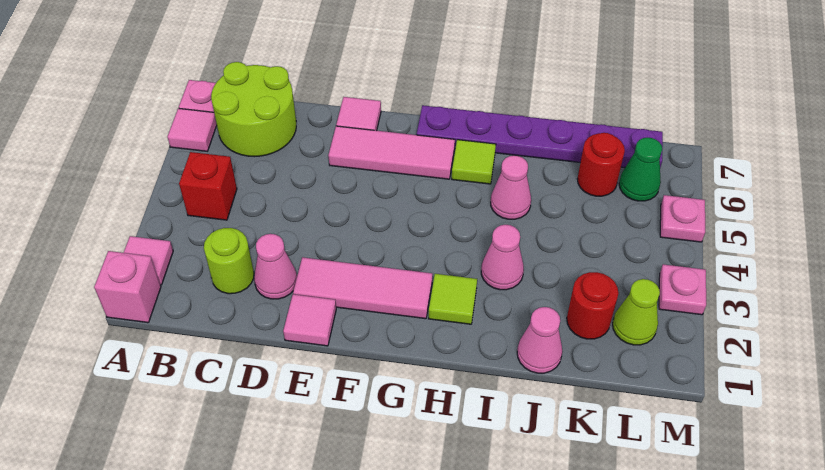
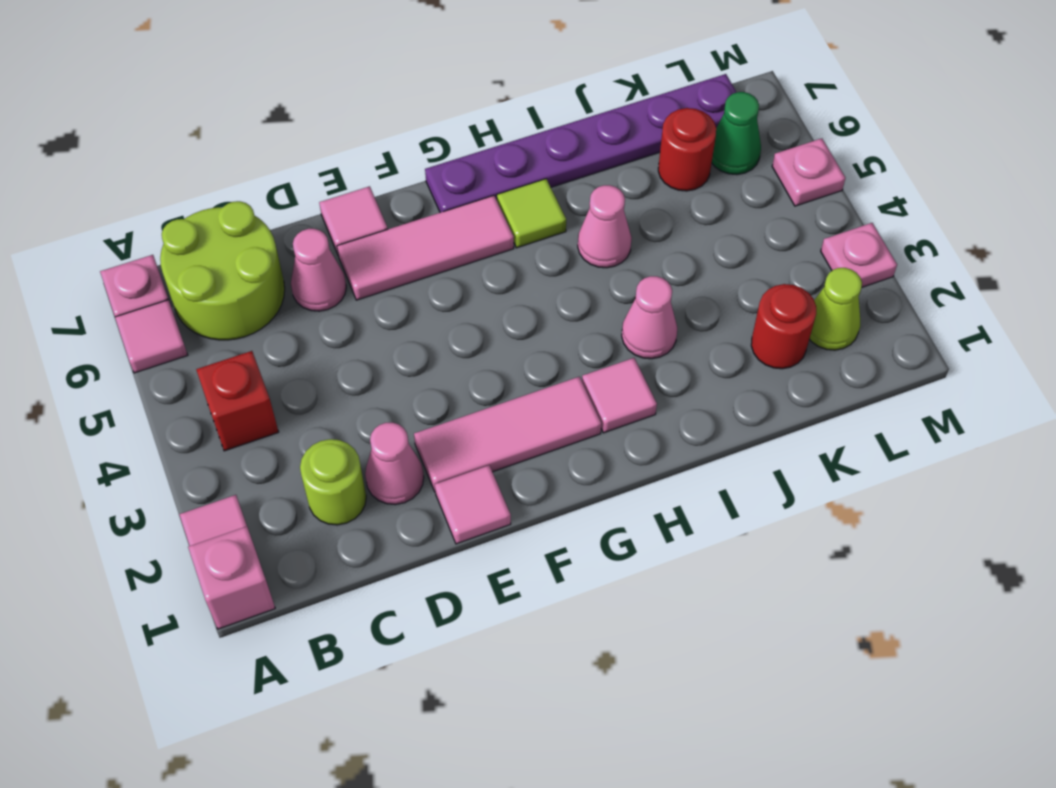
lime tile H2 level 1 -> pink tile H2 level 1
pink cone J1 level 1 -> pink cone D6 level 1

